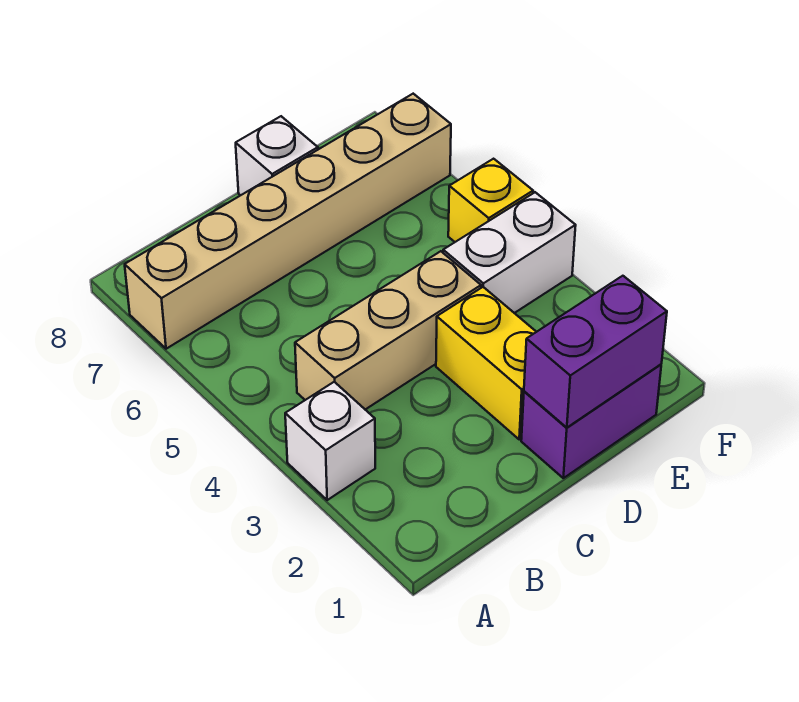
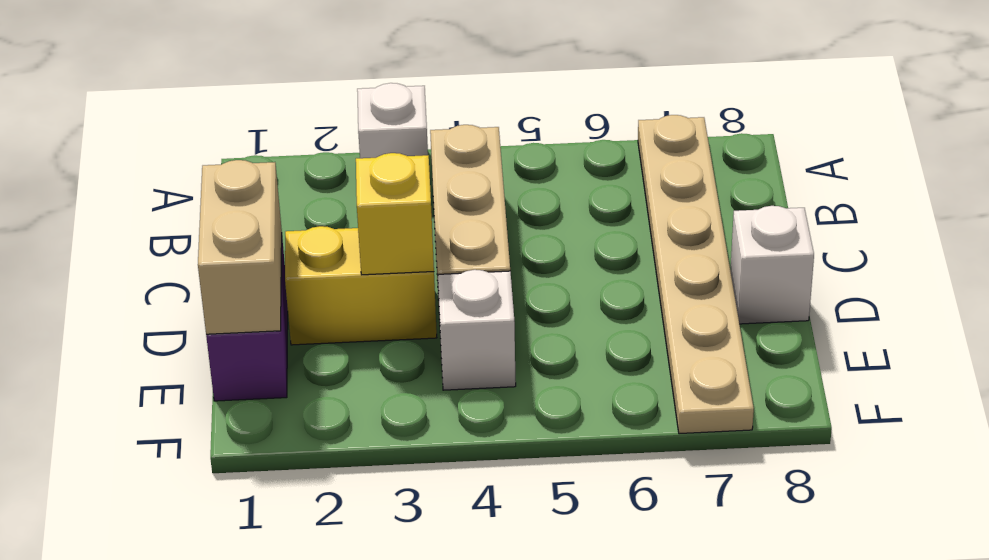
tan brick A7:F7 level 1 -> tan plate A7:F7 level 1
purple brick D1:E1 level 2 -> tan brick D1:E1 level 2
white brick E4:F4 level 1 -> white brick E4 level 1
yellow brick F5 level 1 -> yellow brick D3 level 2

